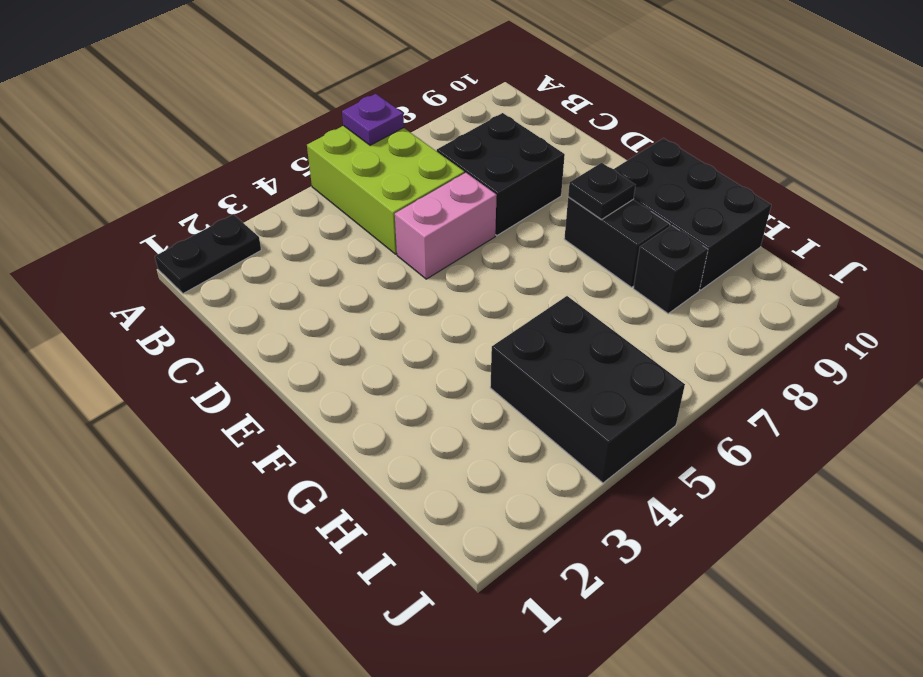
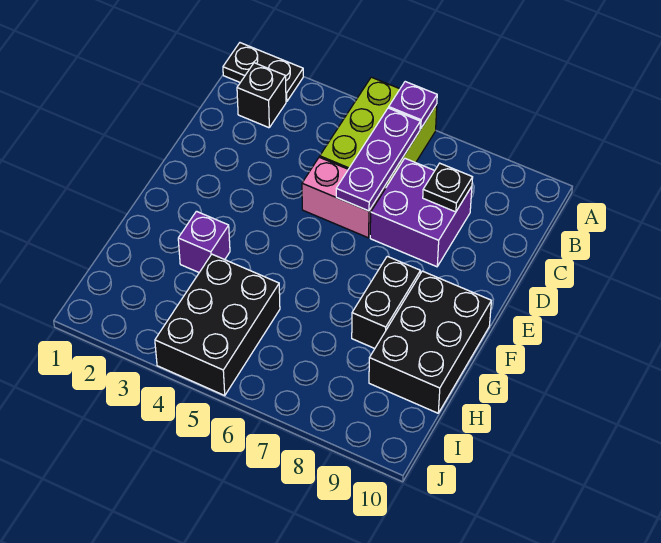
none -> purple plate B6:D6 level 2
black brick C7:D8 level 1 -> purple brick C7:D8 level 1
black plate F8 level 2 -> black plate C8 level 2
none -> purple brick G3 level 1
black brick H8 level 1 -> black brick B2 level 1

